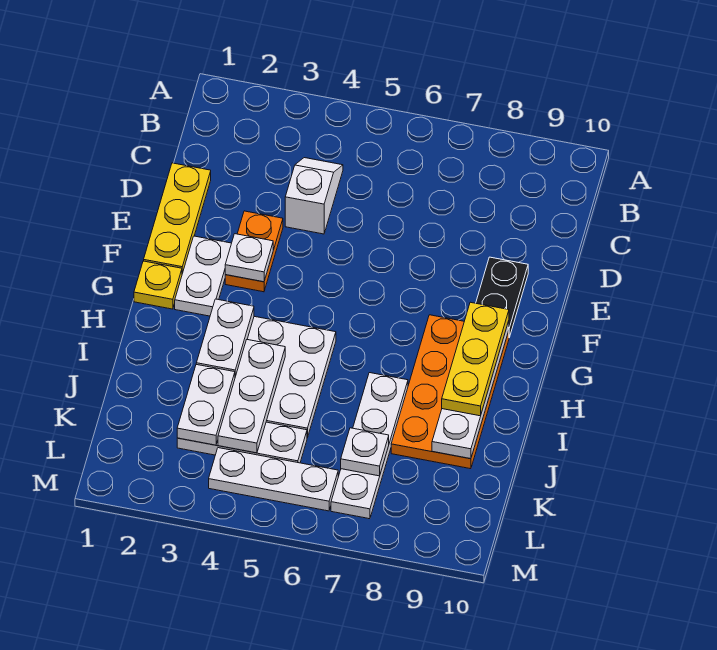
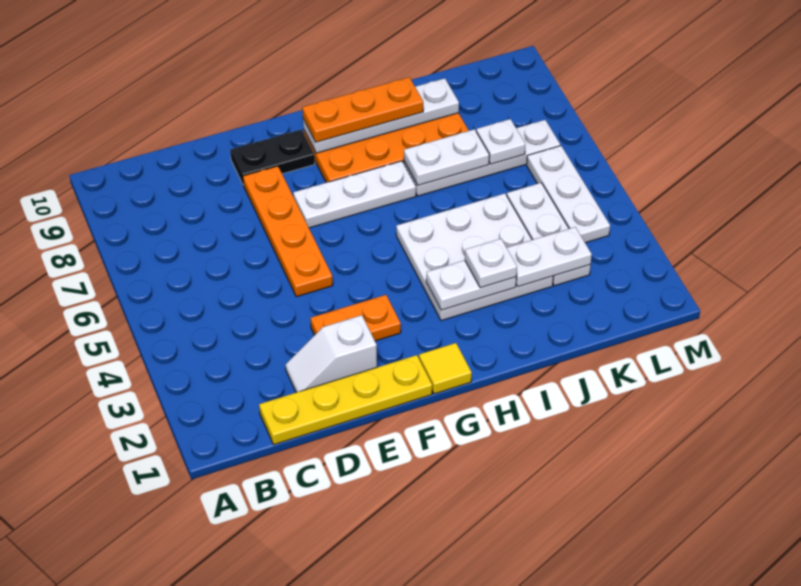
white slope C4:D4 level 1 top D -> white slope D2:E2 level 1 top E
yellow plate D1:F1 level 1 -> yellow plate C1:F1 level 1
none -> orange plate E5:E8 level 1
white plate F2:G2 level 1 -> white plate I7:J7 level 2
white plate F3 level 2 -> white plate I3 level 3
yellow plate G1 level 1 -> yellow tile G1 level 1
yellow plate G9:I9 level 3 -> orange plate G9:I9 level 3
white plate I4:K4 level 2 -> white plate F7:H7 level 1

